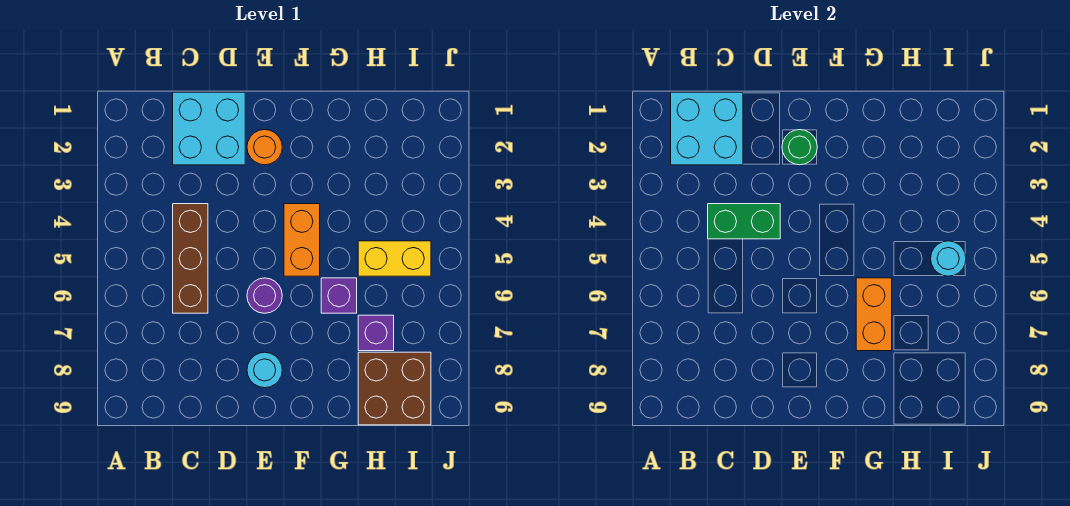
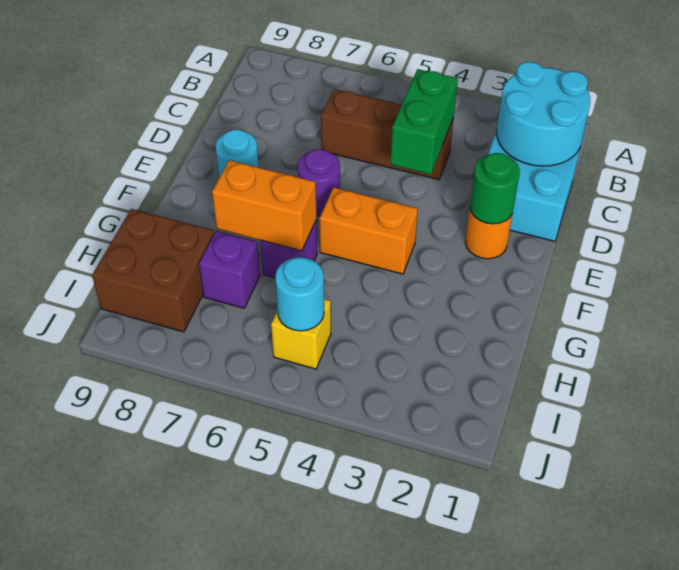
cyan brick B1:C2 level 2 -> cyan round brick B1:C2 level 2
yellow brick H5:I5 level 1 -> yellow brick I5 level 1

